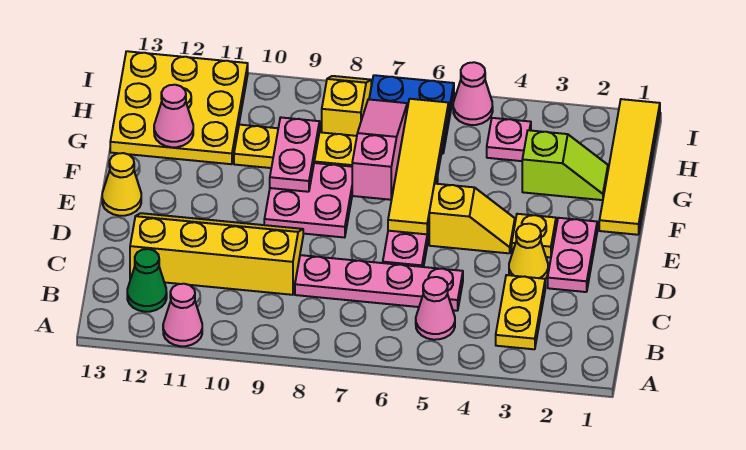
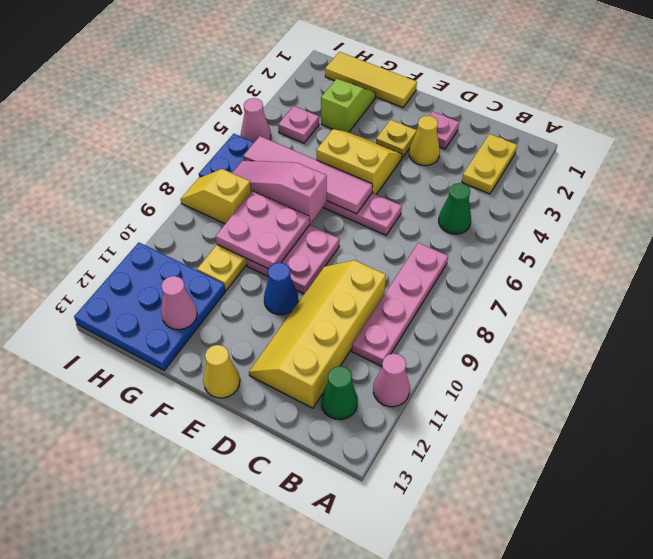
yellow plate B3:C3 level 1 -> yellow plate B2:B3 level 1
pink cone B5 level 1 -> green cone B5 level 1
pink plate C5:C8 level 1 -> pink plate B7:B10 level 1
pink plate D2:E2 level 1 -> pink plate D2 level 1
yellow slope E4:E5 level 1 top 5 -> yellow slope E4:F5 level 1 top 5
yellow tile E6:H6 level 2 -> pink tile E6:H6 level 2
none -> blue cone E10 level 1
yellow tile F1:I1 level 1 -> yellow tile F1:H1 level 1
pink plate F9:G9 level 2 -> pink plate F8:G9 level 2
yellow plate G11:I13 level 1 -> blue plate G11:I13 level 1

